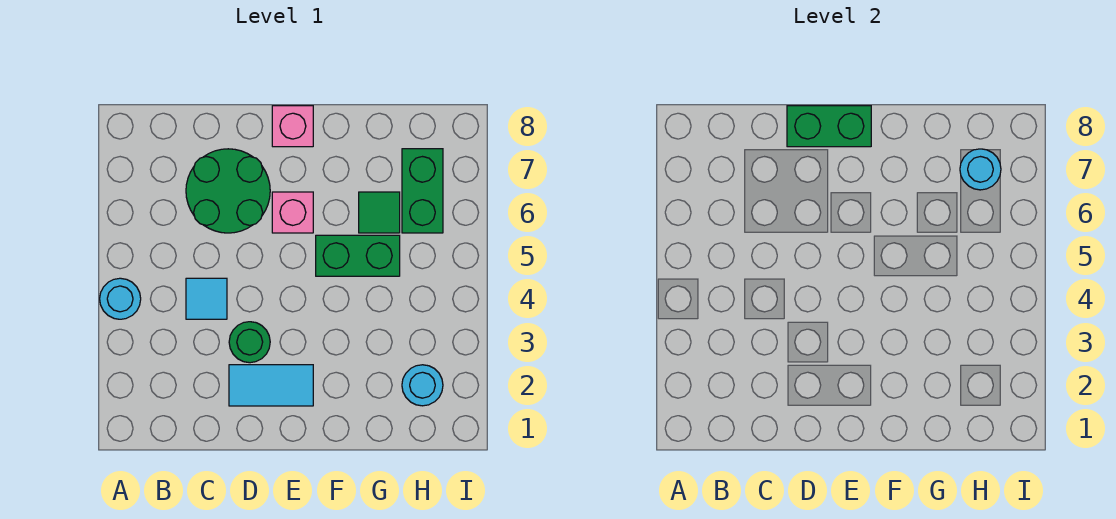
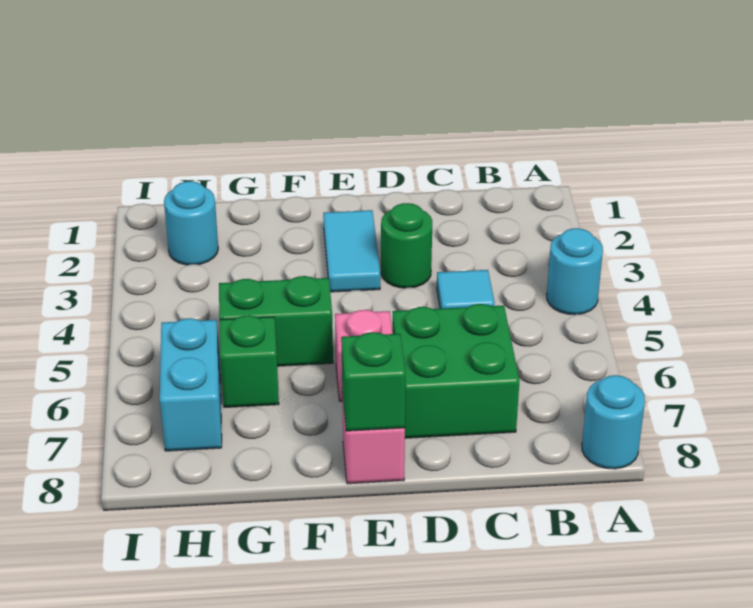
green round brick C6:D7 level 1 -> green brick C6:D7 level 1
cyan tile D2:E2 level 1 -> cyan tile E2:E3 level 1
green brick D8:E8 level 2 -> green brick E8 level 2
green tile G6 level 1 -> green brick G6 level 1
green brick H6:H7 level 1 -> cyan brick H6:H7 level 1
cyan round brick H7 level 2 -> cyan round brick A8 level 1

